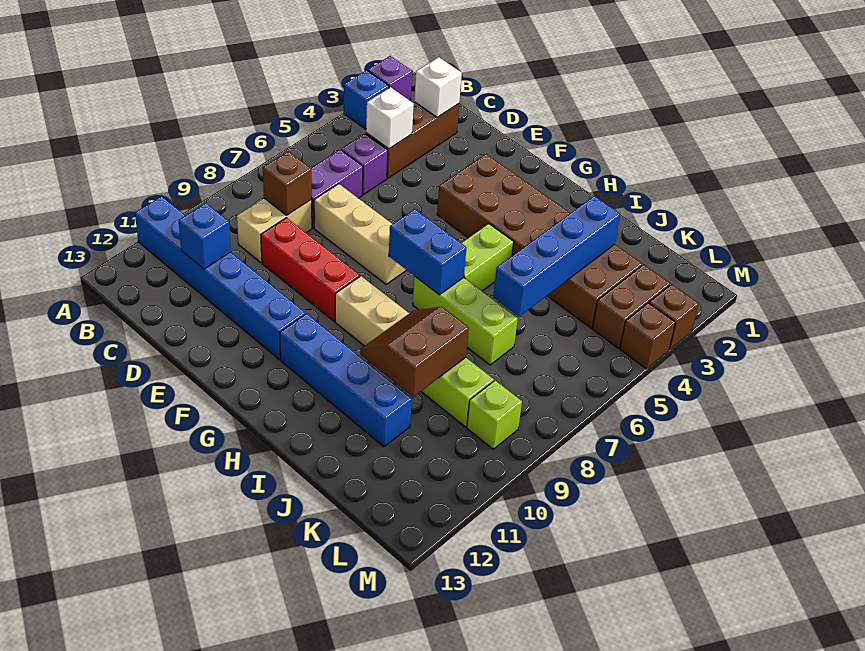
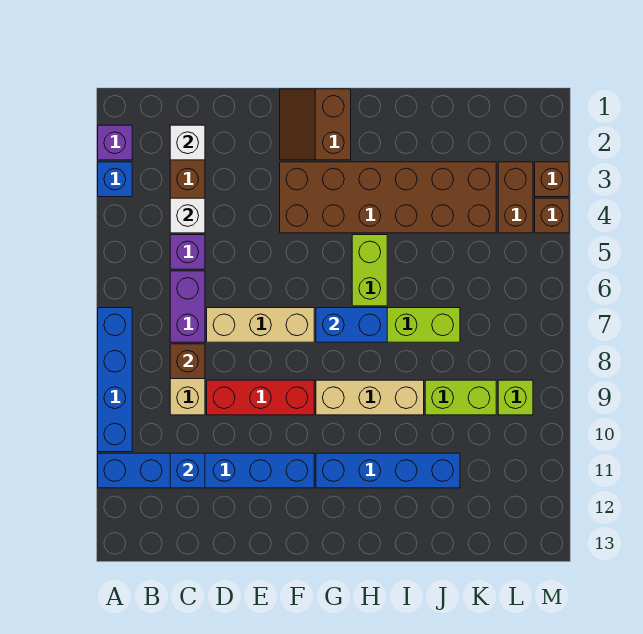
brown slope I9:J10 level 2 top J -> brown slope F1:G2 level 1 top G
blue brick J3:J6 level 2 -> blue brick A7:A10 level 1

